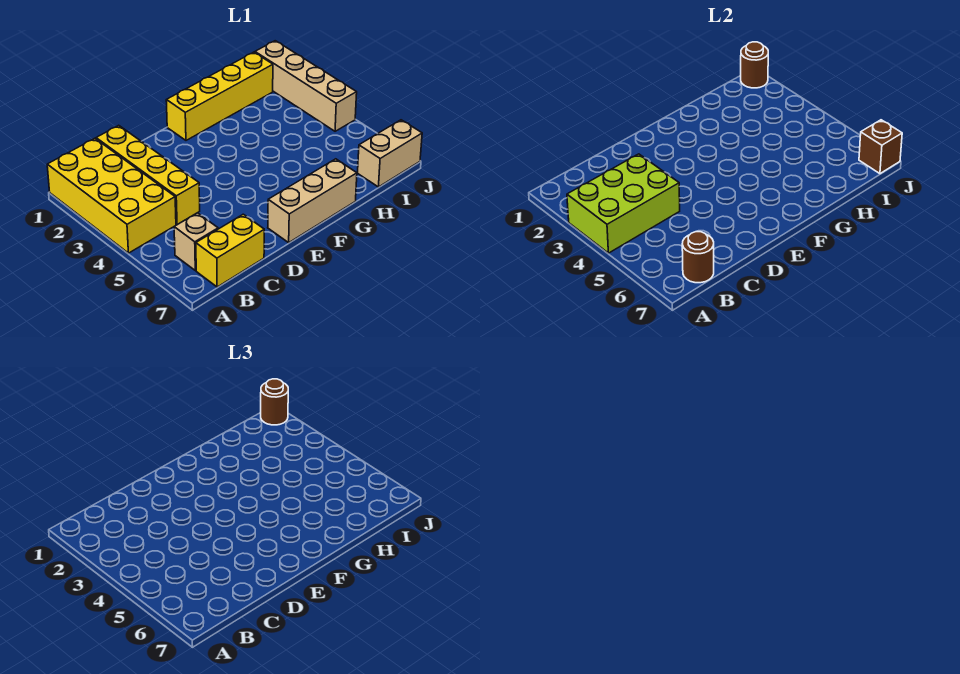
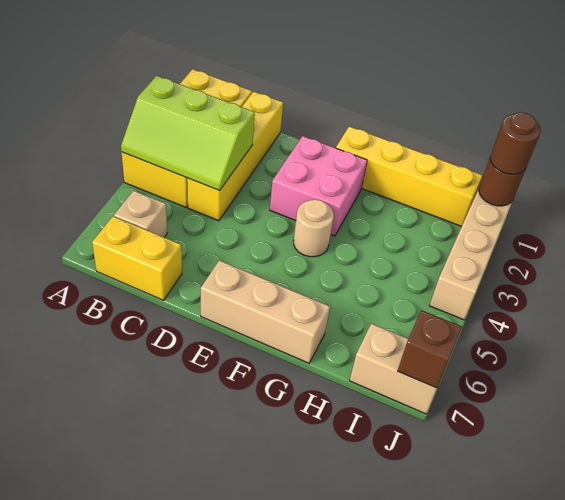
lime brick A3:C4 level 2 -> lime slope A3:C4 level 2 top 3
brown round brick B7 level 2 -> none
none -> pink brick E2:F3 level 1
none -> tan round brick F4 level 1

